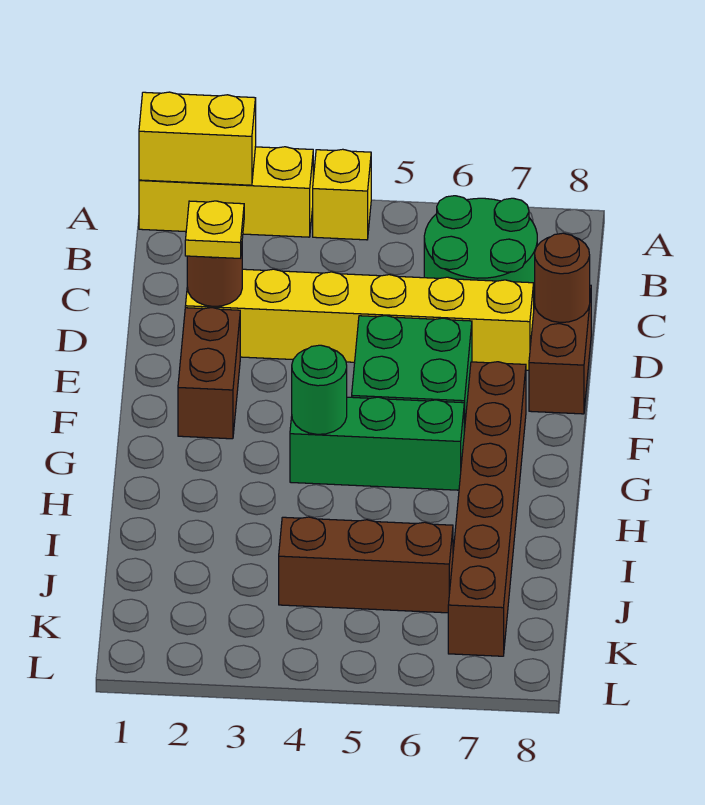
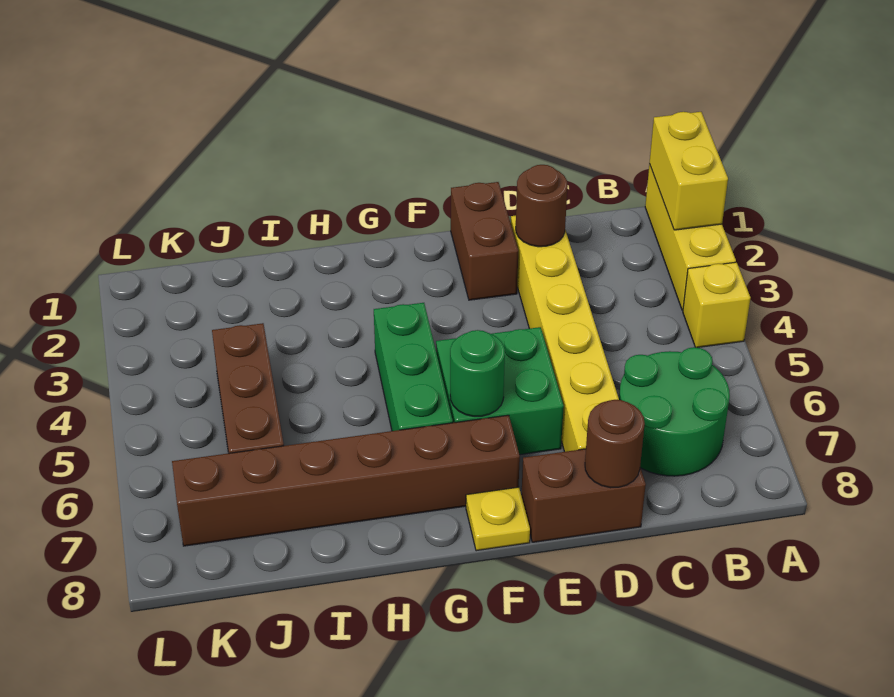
yellow plate D2 level 3 -> yellow plate F8 level 1
brown brick E2:F2 level 1 -> brown brick E1:E2 level 1
green round brick G4 level 2 -> green round brick F6 level 2

